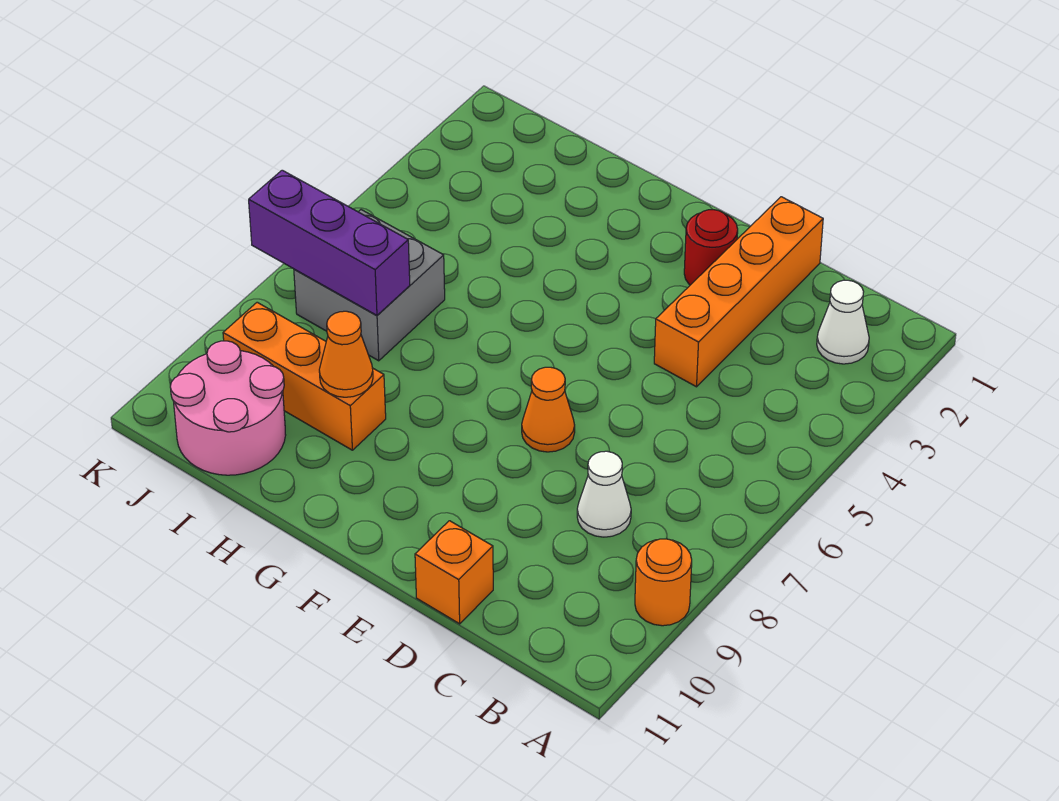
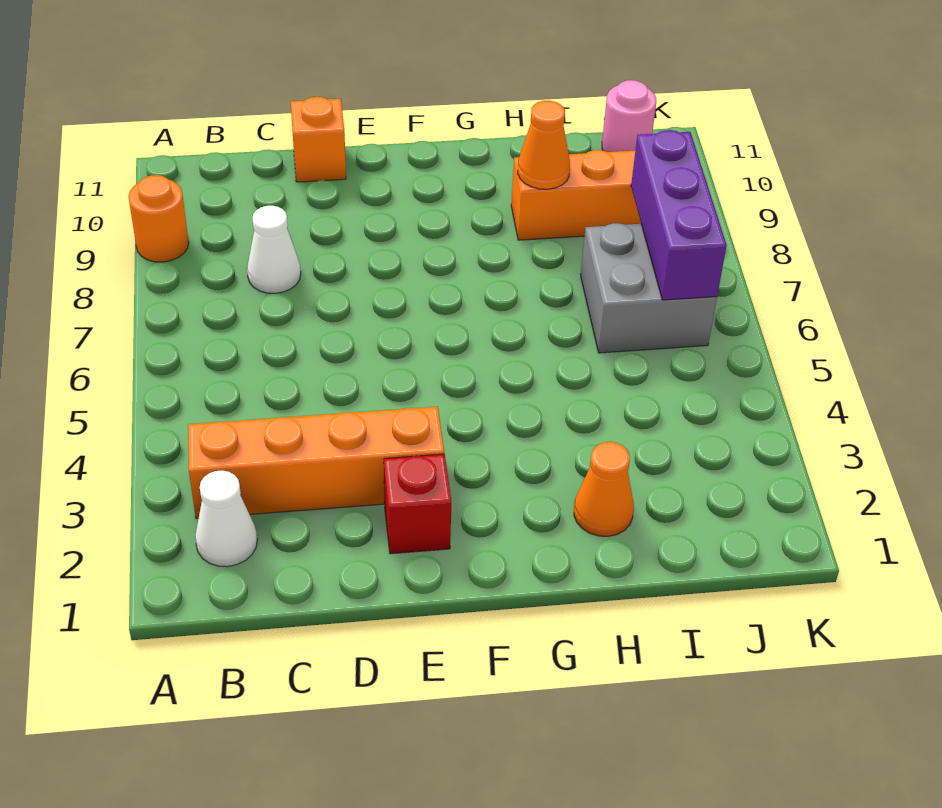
orange brick D1:D4 level 1 -> orange brick B3:E3 level 1
red round brick E2 level 1 -> red brick E2 level 1
orange cone E7 level 1 -> orange cone H2 level 1
purple brick I7:K7 level 2 -> purple brick J6:J8 level 2
pink round brick I10:J11 level 1 -> pink round brick J11 level 1

